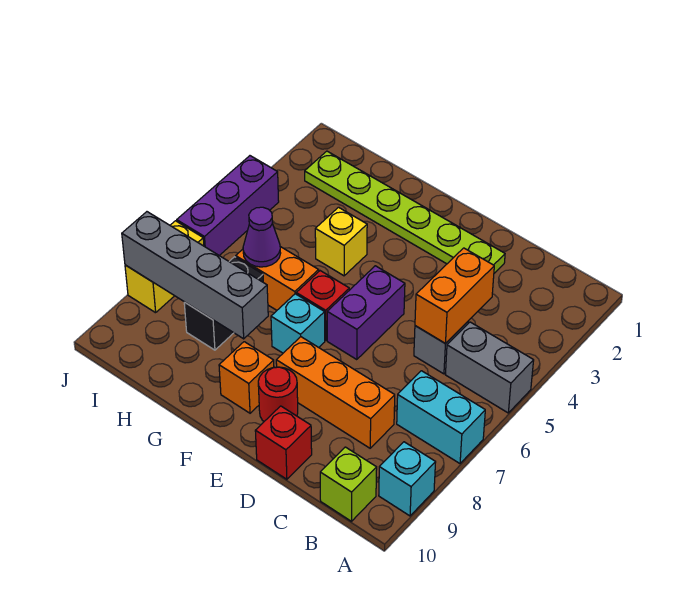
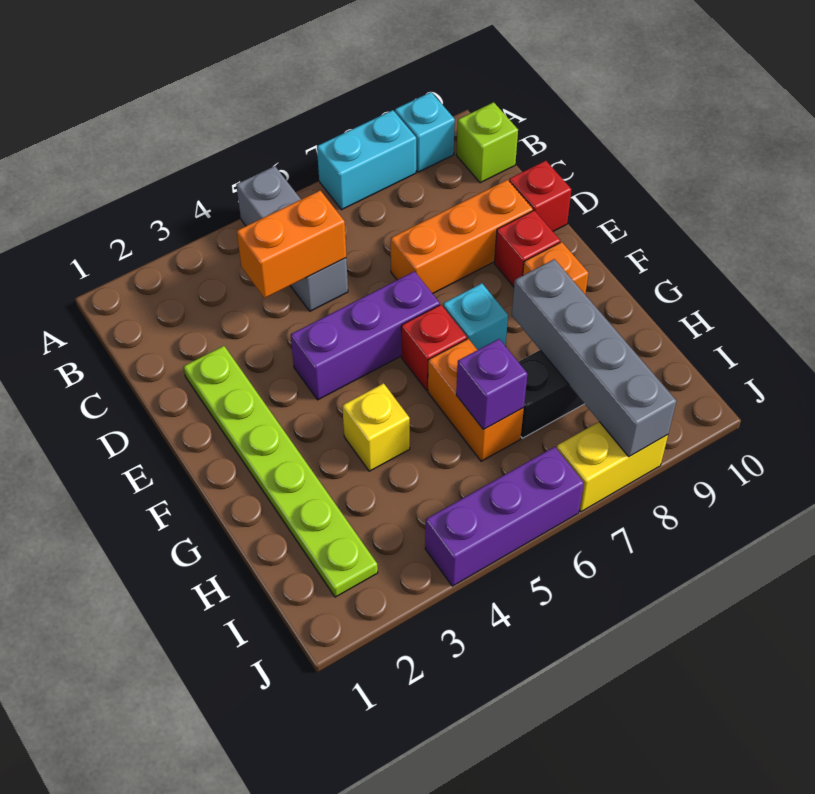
cyan brick A7:B7 level 1 -> cyan brick A7:A8 level 1
orange brick C8:E8 level 1 -> orange brick D7:D9 level 1
purple brick E5:E6 level 1 -> purple brick E4:E6 level 1
red round brick E9 level 1 -> red brick E9 level 1
purple cone H6 level 2 -> purple brick H6 level 2

